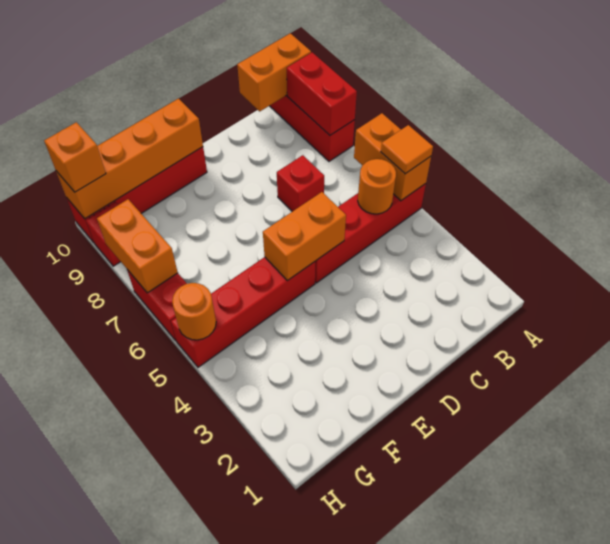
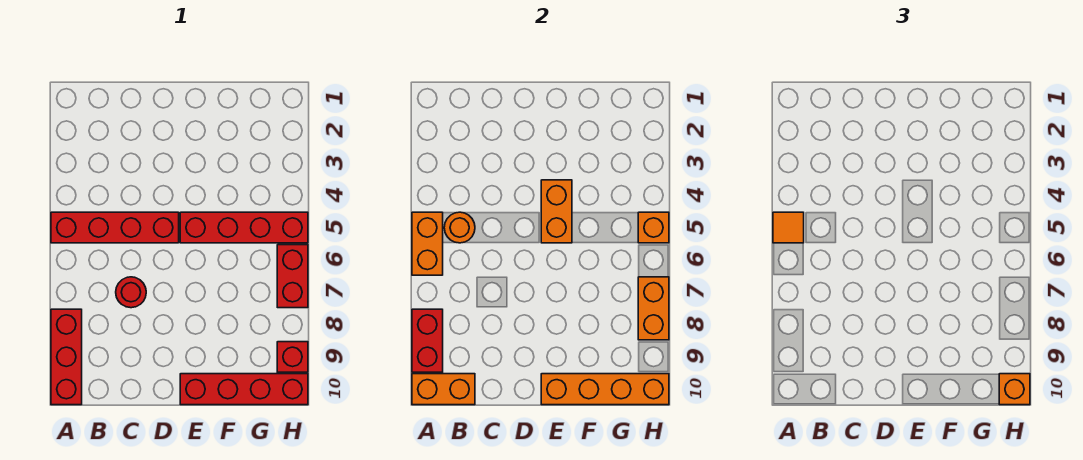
red brick C7 level 1 -> red round brick C7 level 1
orange brick D5:E5 level 2 -> orange brick E4:E5 level 2
orange round brick H5 level 2 -> orange brick H5 level 2

